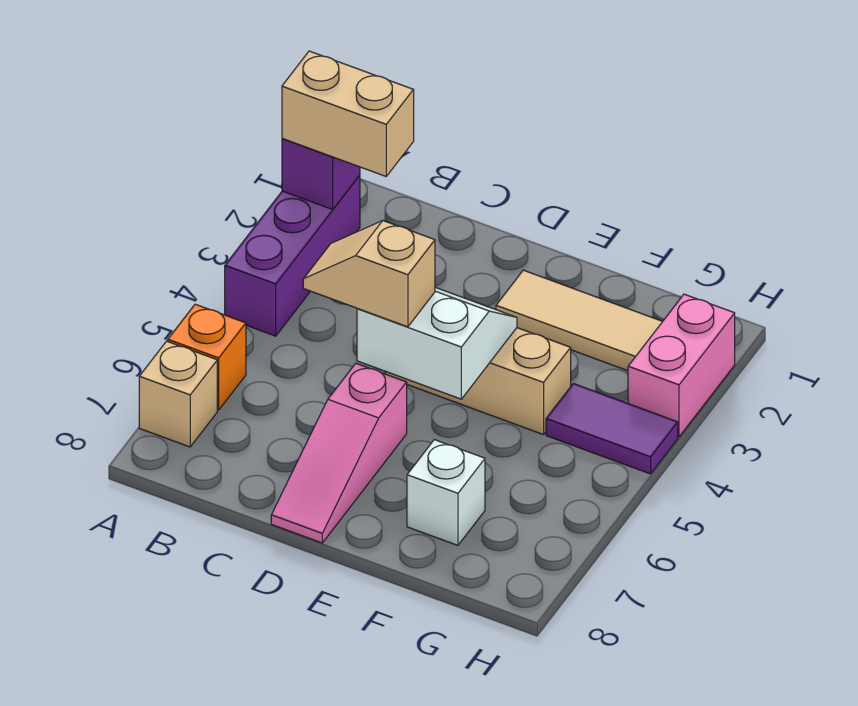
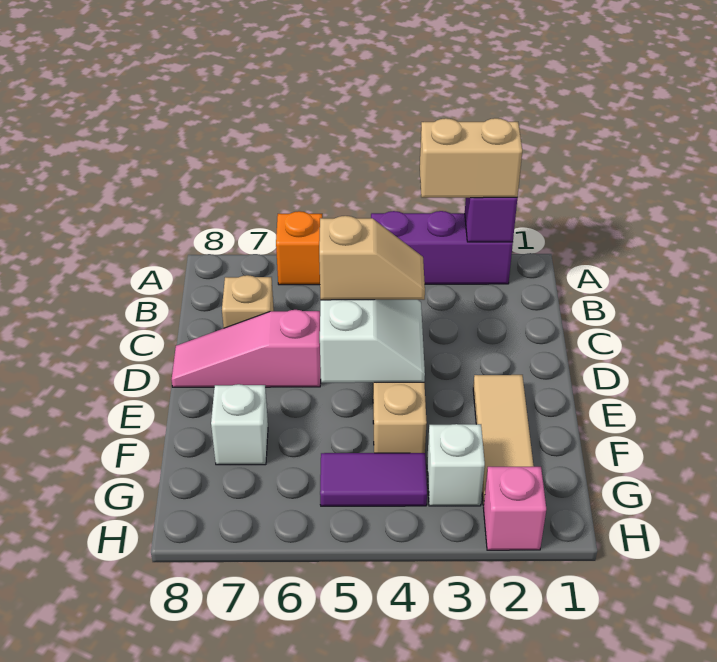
tan brick A2:B2 level 3 -> tan brick A2:A3 level 3
tan brick A7 level 1 -> tan brick C7 level 1
tan slope C5:D5 level 3 top D -> tan slope D4:D5 level 3 top 5
none -> white brick G3 level 1
purple tile G4:H4 level 1 -> purple tile G4:G5 level 1
pink brick H2:H3 level 1 -> pink brick H2 level 1

